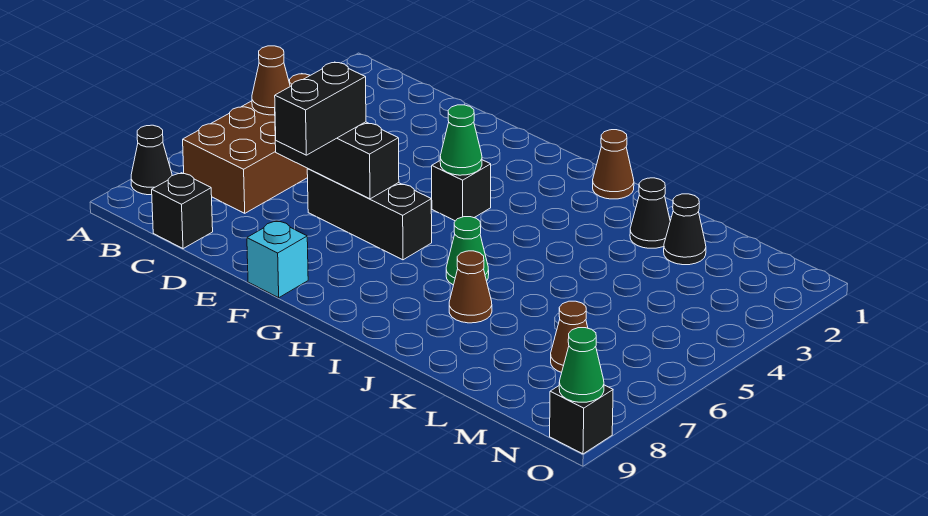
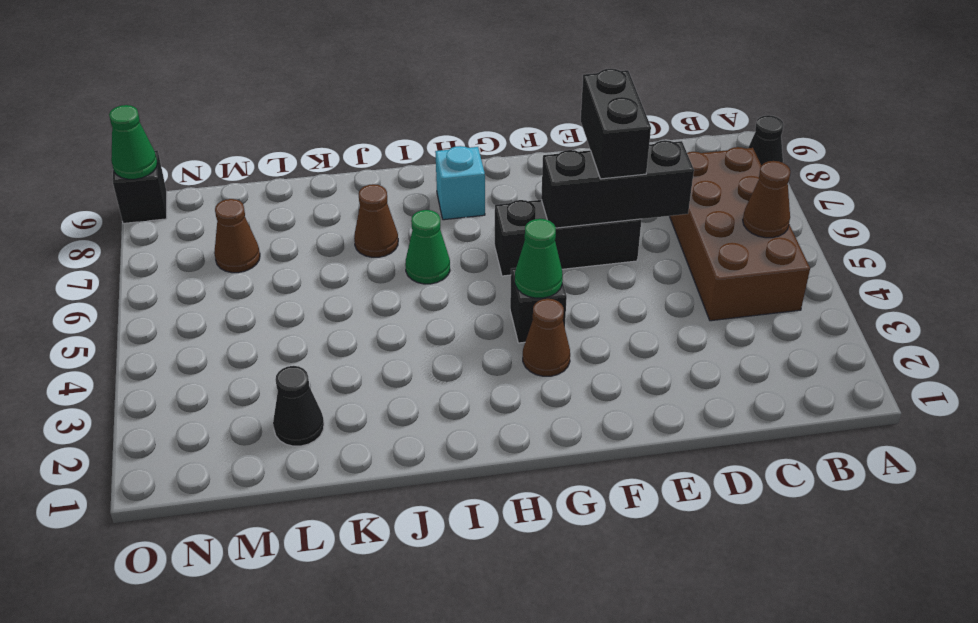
black brick C9 level 1 -> none
cyan brick F9 level 1 -> cyan brick H8 level 1
brown cone I1 level 1 -> brown cone G3 level 1
black cone K2 level 1 -> none

